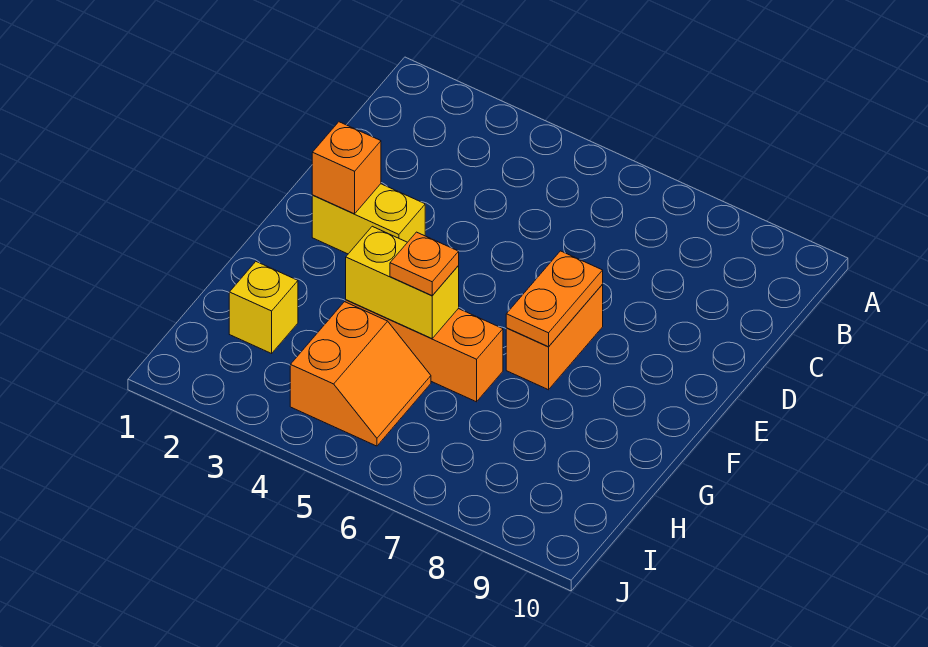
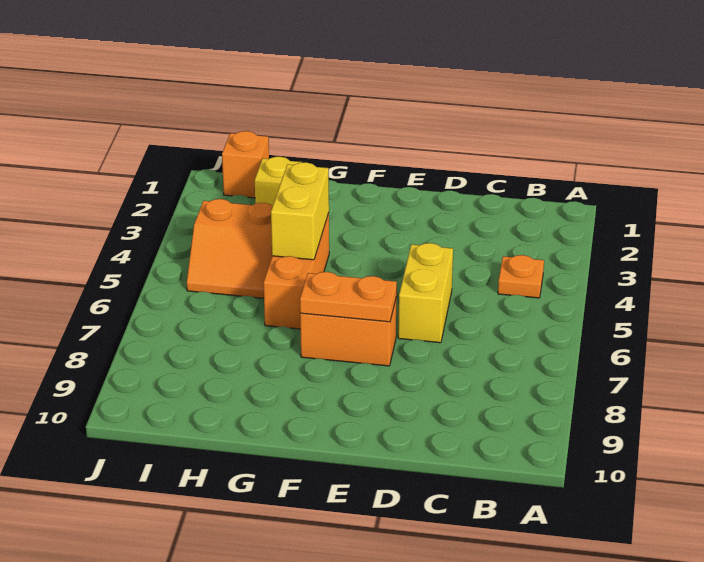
yellow brick E2:E3 level 1 -> yellow brick D5:D6 level 1
orange brick E2 level 2 -> orange brick I1 level 1
orange plate G5 level 3 -> orange plate B4 level 1

